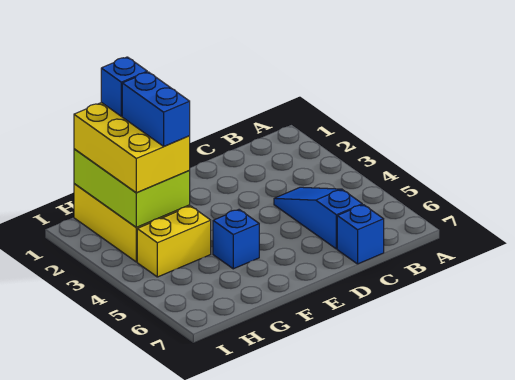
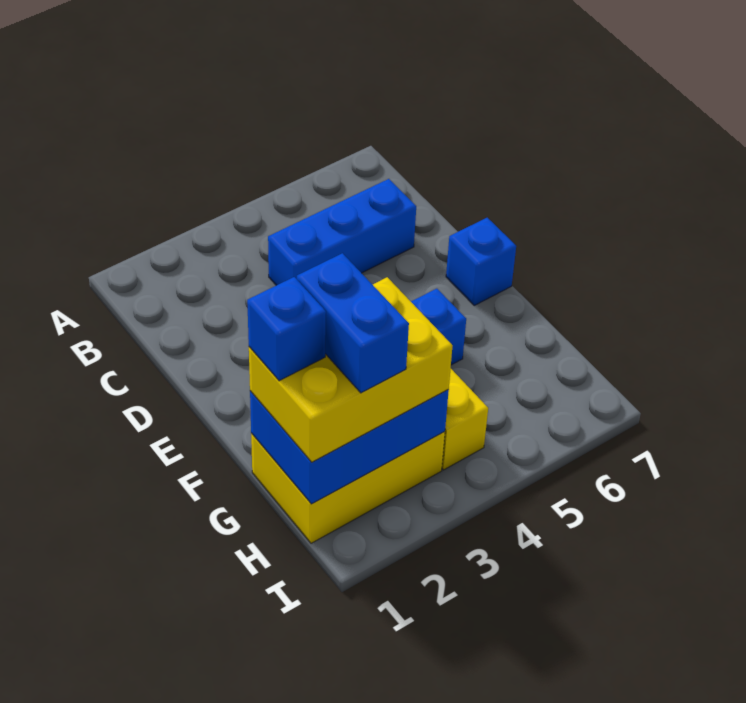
blue slope C4:C6 level 1 top 6 -> blue brick C4:C6 level 1
blue brick C7 level 1 -> blue brick E7 level 1
lime brick G1:H3 level 2 -> blue brick G1:H3 level 2
blue brick G2:G3 level 4 -> blue brick G2:H2 level 4

